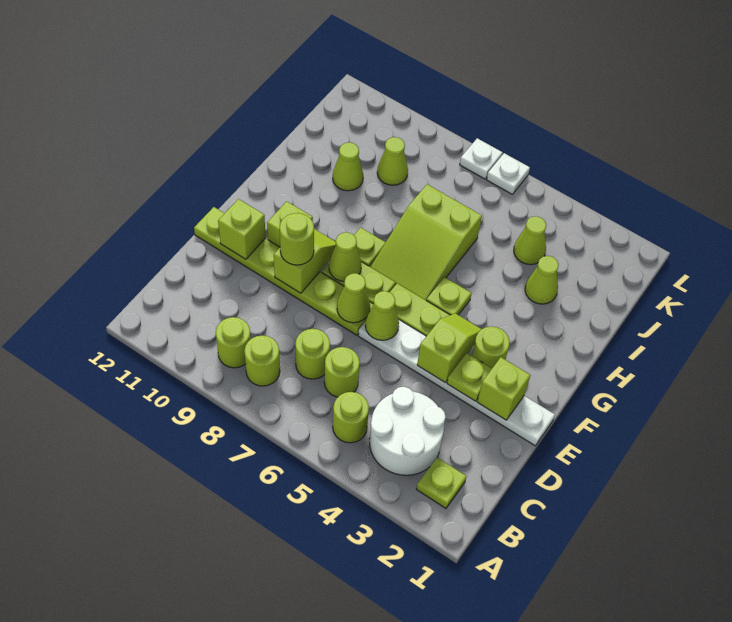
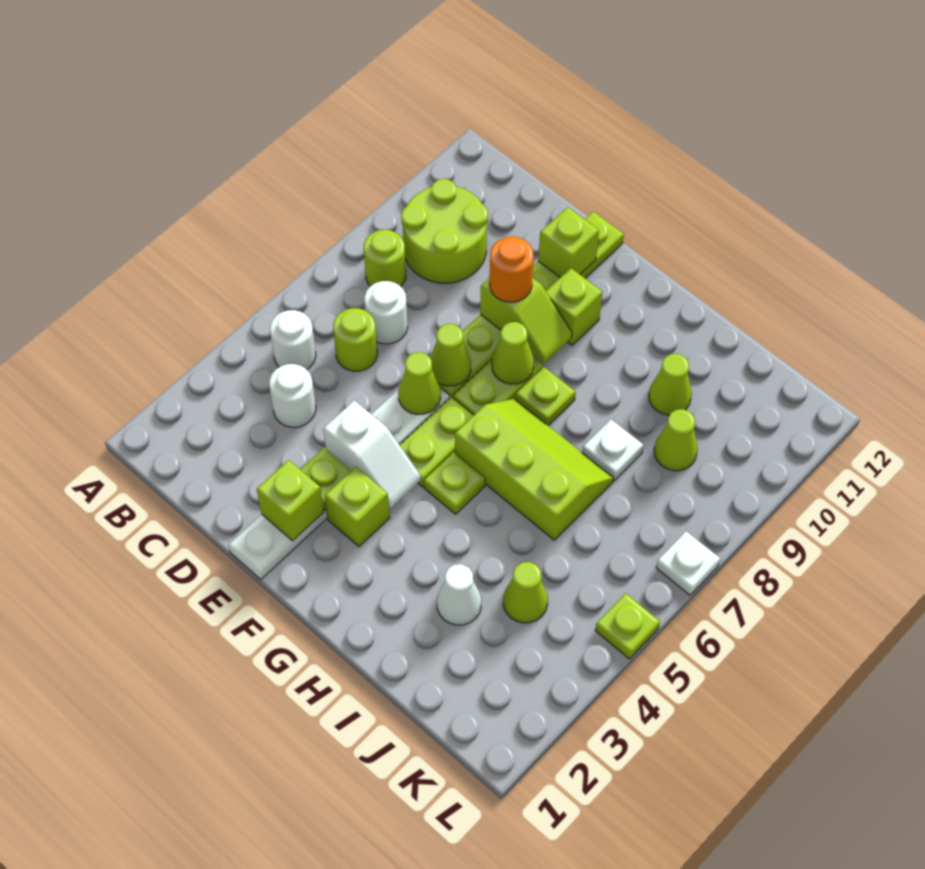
lime plate B2 level 1 -> lime plate L5 level 1
white round brick B3:C4 level 1 -> white round brick C4 level 1
lime round brick B5 level 1 -> white round brick B5 level 1
lime round brick B9 level 1 -> lime round brick B9:C10 level 1
lime round brick C7 level 1 -> white round brick C7 level 1
lime slope E4:F4 level 2 top E -> white slope E4:F4 level 2 top E
lime round brick E9 level 3 -> orange round brick E9 level 3
lime round brick F3 level 1 -> lime brick F3 level 1
lime slope G6:I7 level 1 top I -> lime slope G6:I7 level 1 top 6
lime cone I3 level 1 -> white cone I3 level 1
white plate L6 level 1 -> white plate I8 level 1

